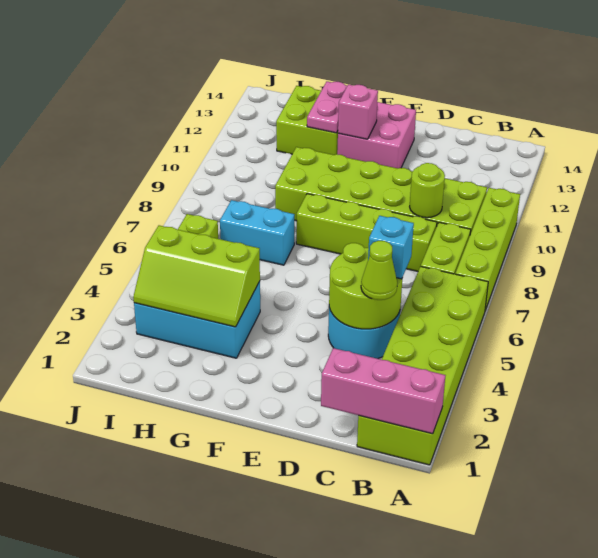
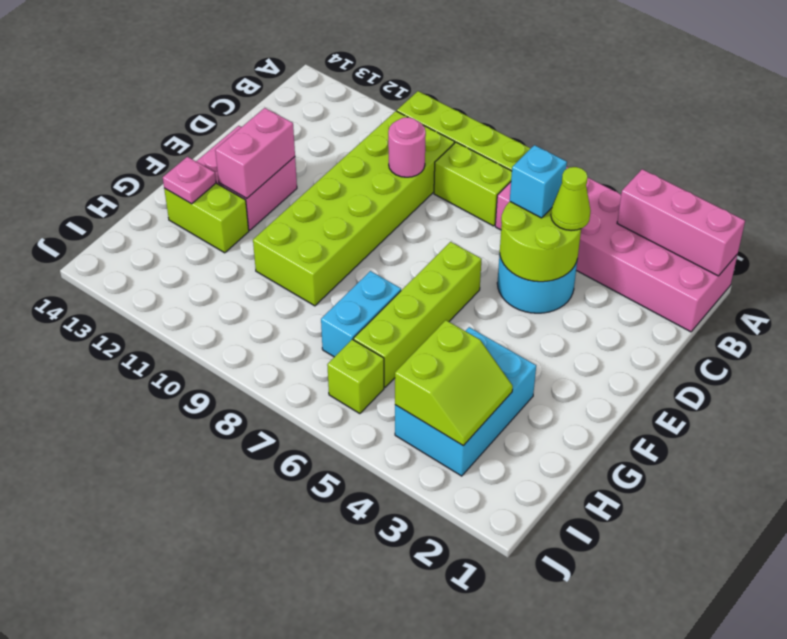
lime brick A1:B6 level 1 -> pink brick A1:B6 level 1
pink brick A1:C1 level 2 -> pink brick A1:A3 level 2
lime brick C8:F8 level 1 -> lime brick E6:H6 level 1
lime round brick C9 level 2 -> pink round brick C9 level 2
pink brick F12 level 2 -> pink brick E12:F12 level 2
lime slope G3:I4 level 2 top 4 -> lime slope H3:I4 level 2 top 4
lime brick G12:H13 level 1 -> lime brick G12:G13 level 1
pink plate G12:G13 level 2 -> pink plate G13 level 2

